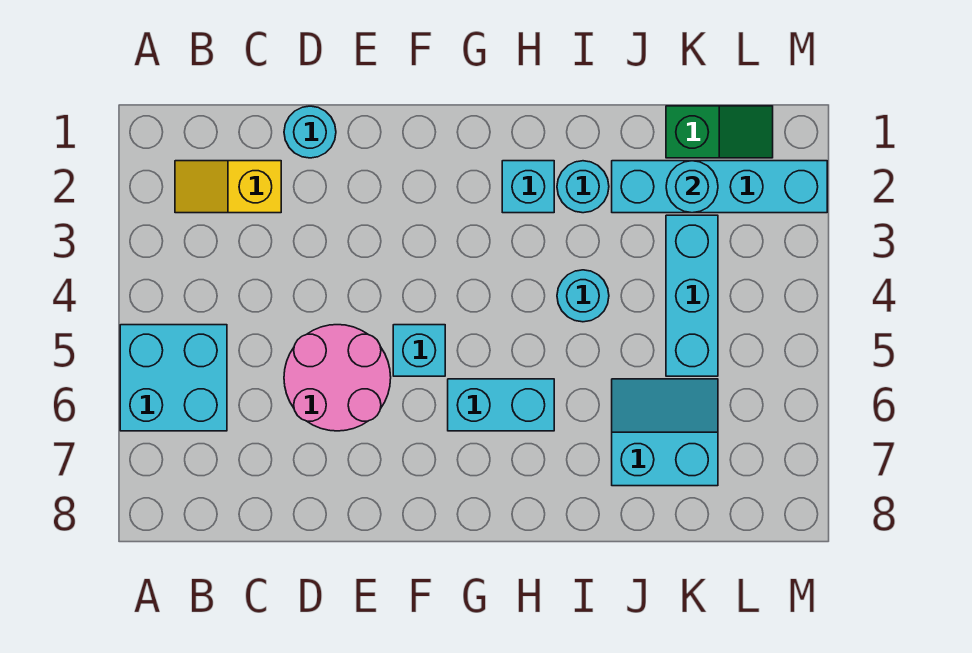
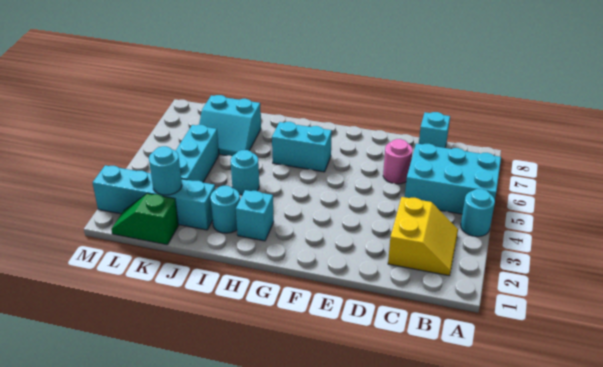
cyan brick A5:B6 level 1 -> cyan brick A5:C6 level 1
yellow slope B2:C2 level 1 top C -> yellow slope B2:C3 level 1 top C
cyan round brick D1 level 1 -> cyan round brick A4 level 1
pink round brick D5:E6 level 1 -> pink round brick D6 level 1
cyan brick F5 level 1 -> cyan brick C8 level 1

